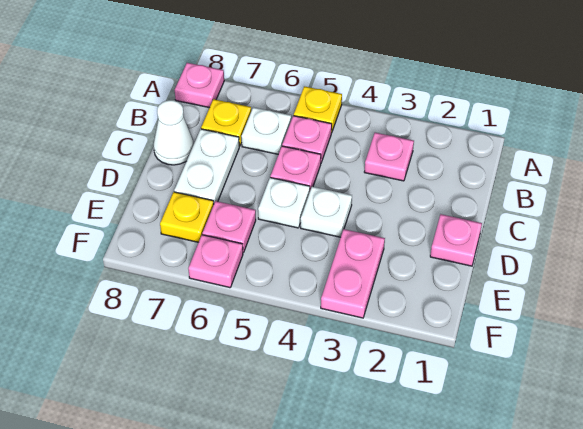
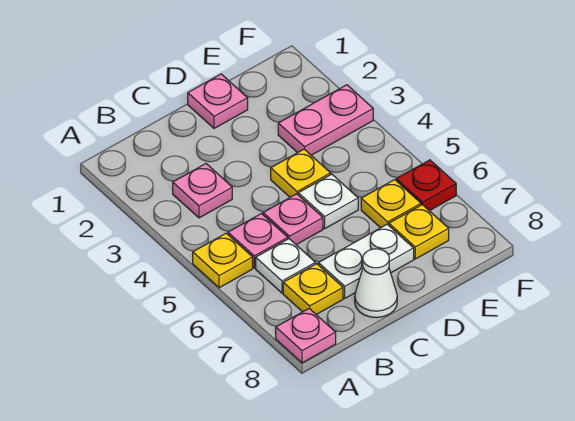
white plate D4 level 1 -> yellow plate D4 level 1
pink plate E6 level 1 -> yellow plate E6 level 1
pink plate F6 level 1 -> red plate F6 level 1

